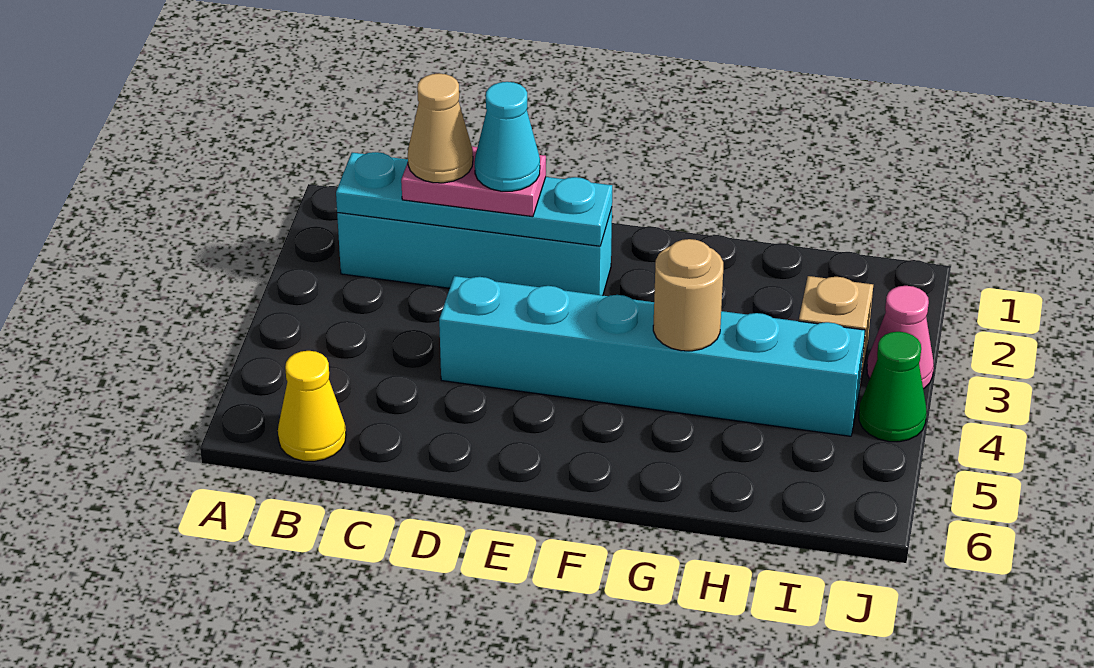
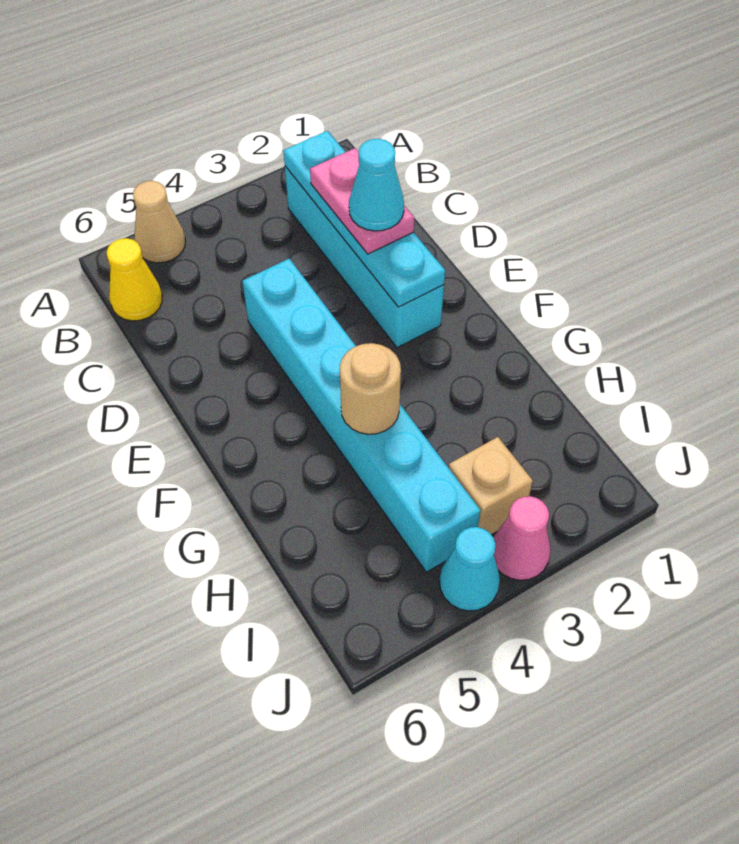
tan cone C2 level 4 -> tan cone A5 level 1
green cone J4 level 1 -> cyan cone J4 level 1

